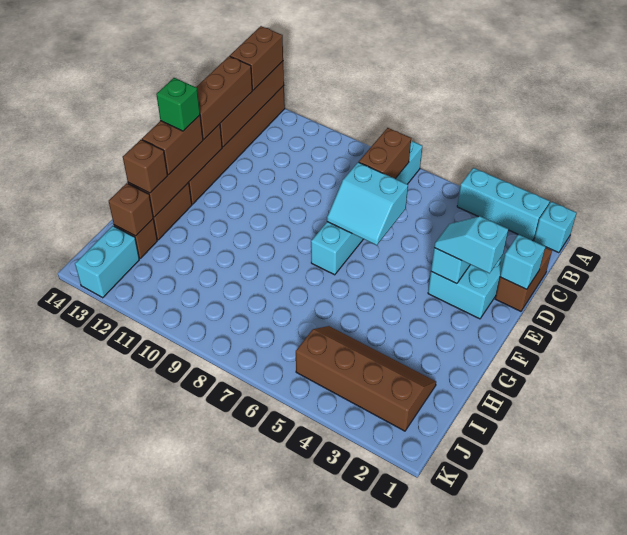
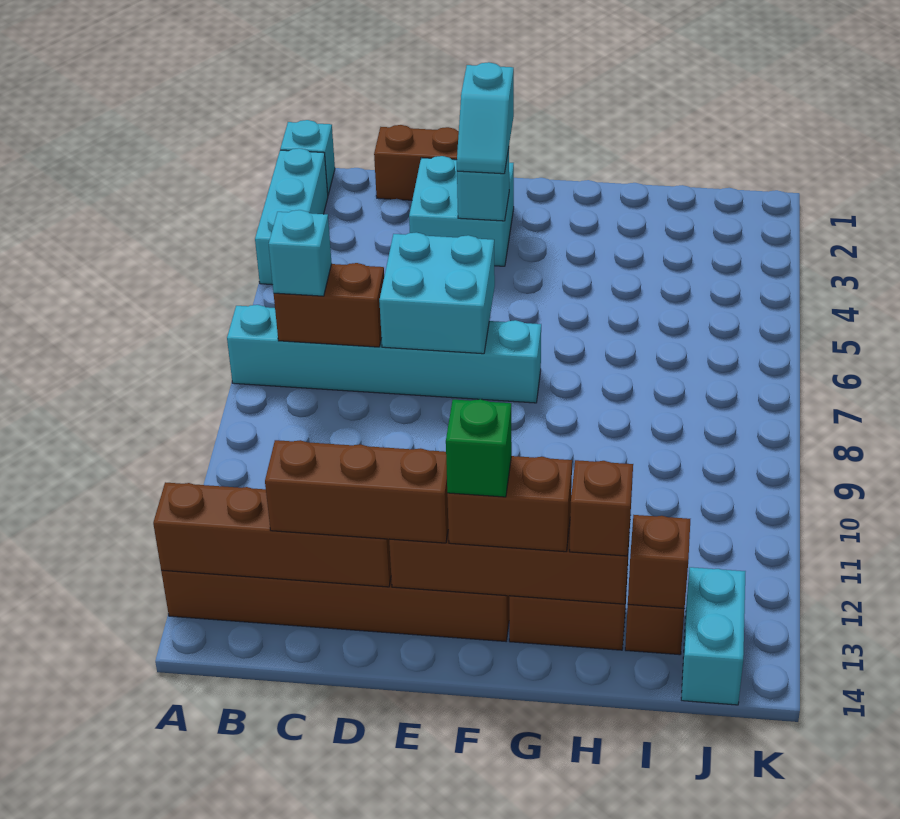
brown brick A13:B13 level 3 -> none
cyan brick D1 level 2 -> cyan brick B7 level 3
cyan slope D6:E7 level 2 top D -> cyan brick D6:E7 level 2
brown slope I2:J5 level 1 top J -> none
cyan brick J13:K13 level 1 -> cyan brick J13:J14 level 1

